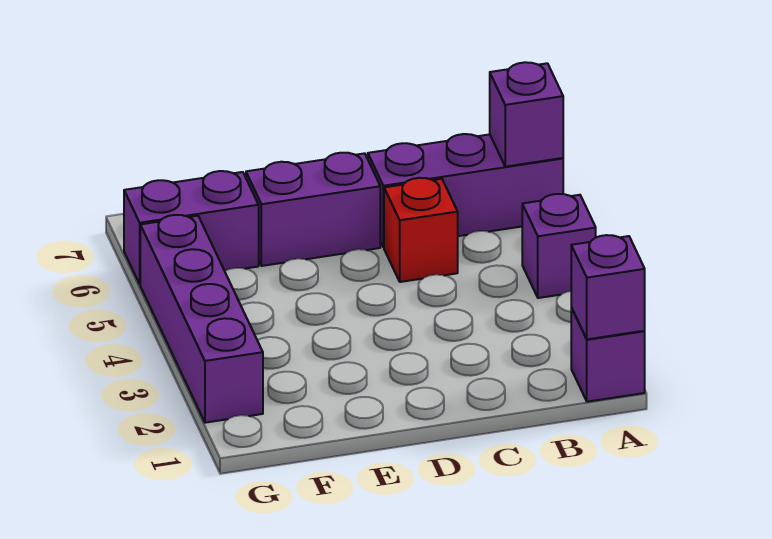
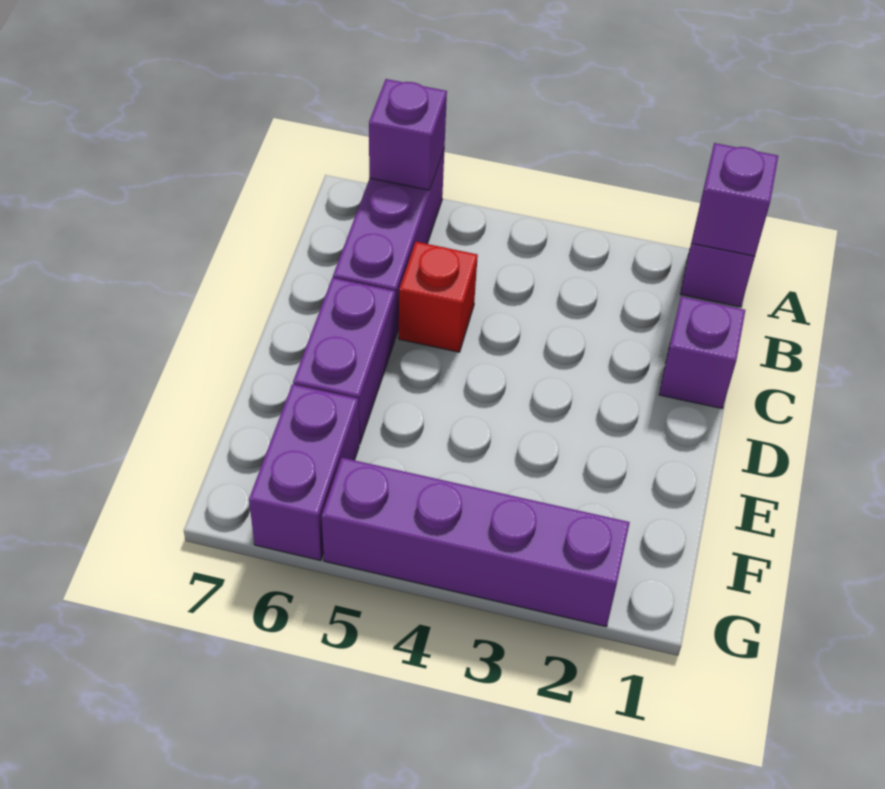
purple brick A4 level 1 -> purple brick C1 level 1

